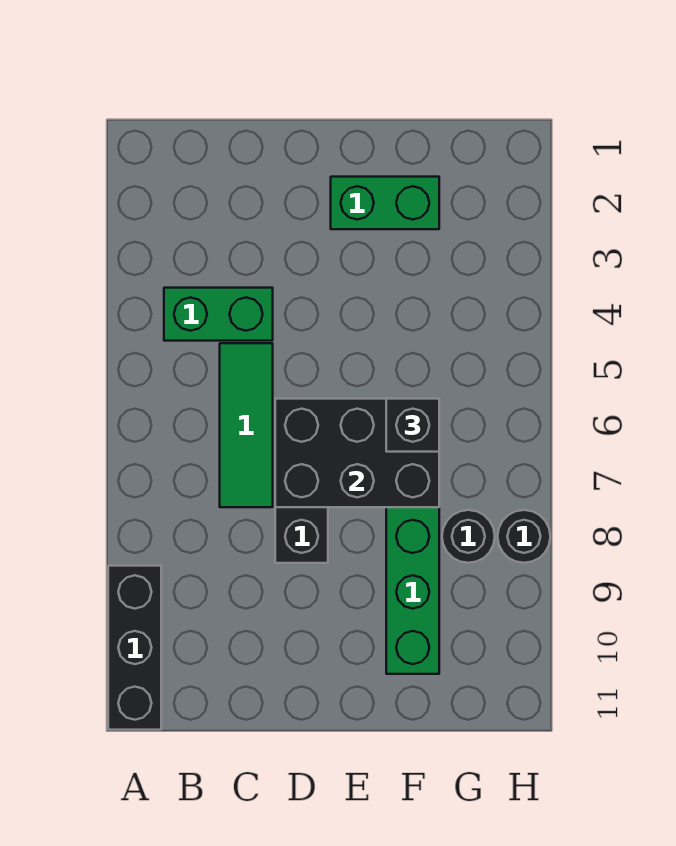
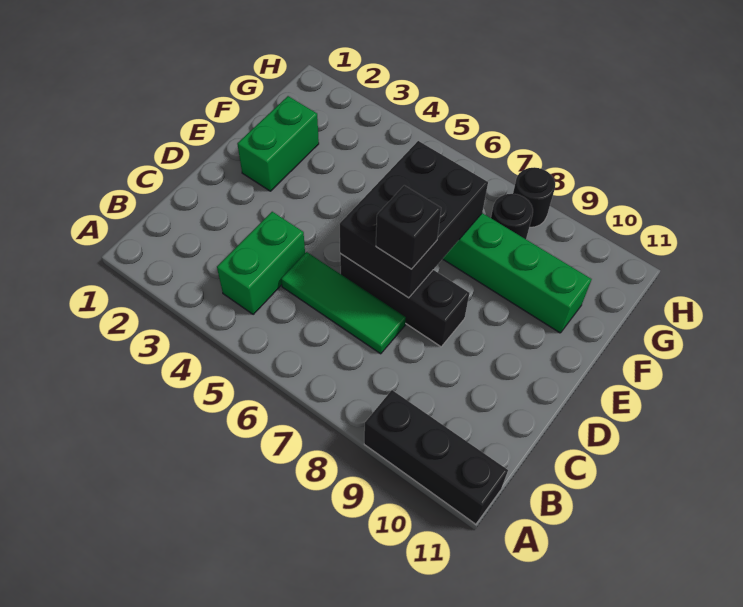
black brick F6 level 3 -> black brick D7 level 3

